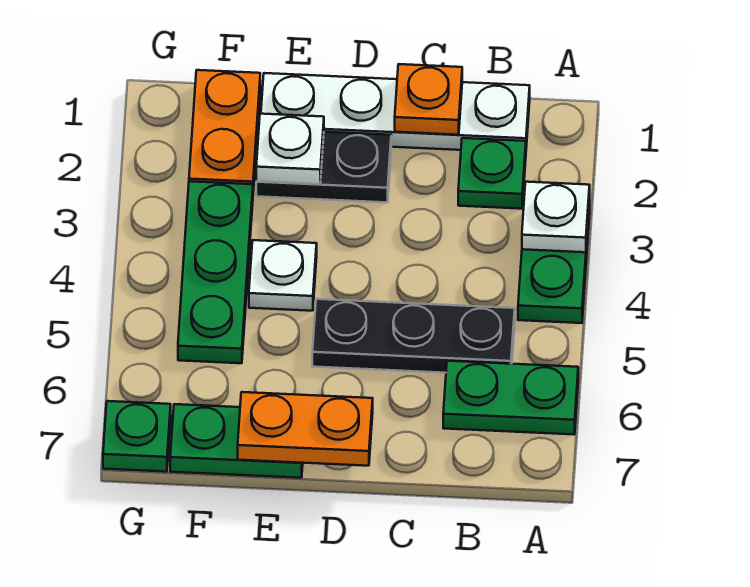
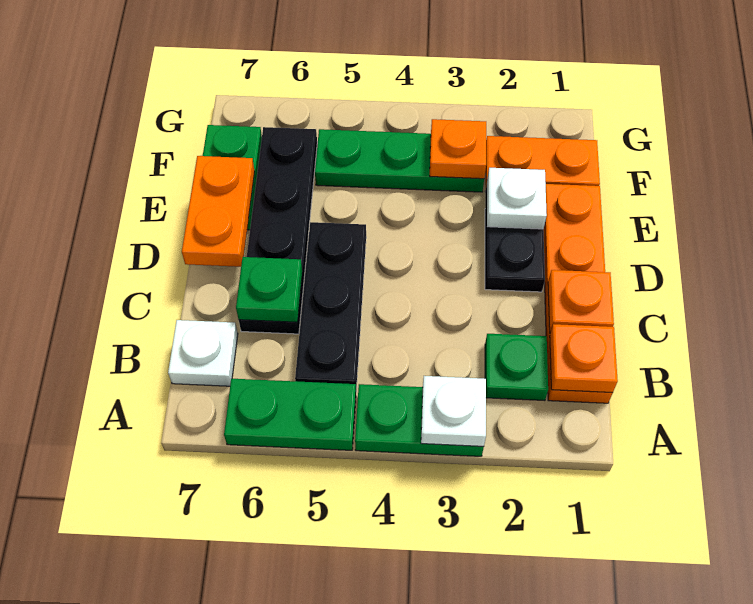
green plate A6:B6 level 1 -> green plate A5:A6 level 1
white plate B1:E1 level 1 -> orange plate B1:E1 level 1
none -> orange plate B1 level 2
none -> black plate C6:F6 level 1
white plate E4 level 1 -> white plate B7 level 1
none -> orange plate F3 level 2
green plate G7 level 1 -> green plate C6 level 2

